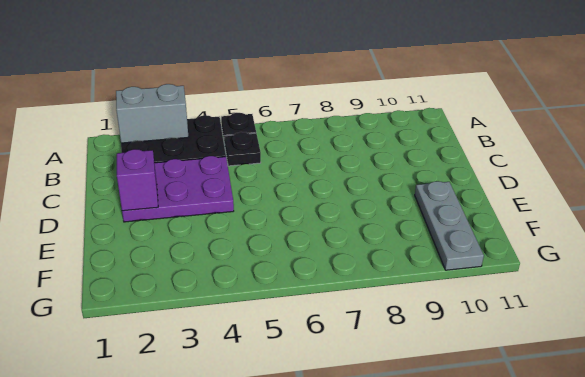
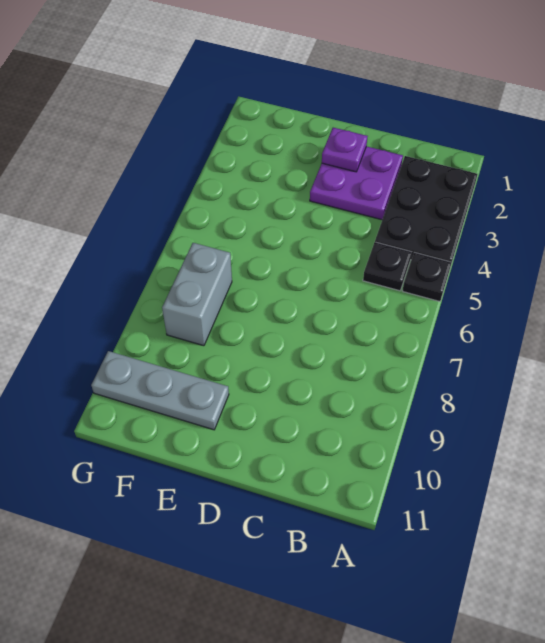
grey brick A2:A3 level 2 -> grey brick F7:F8 level 1
purple plate C2:D4 level 1 -> purple plate C2:D3 level 1
purple brick D2 level 2 -> purple plate D2 level 2

